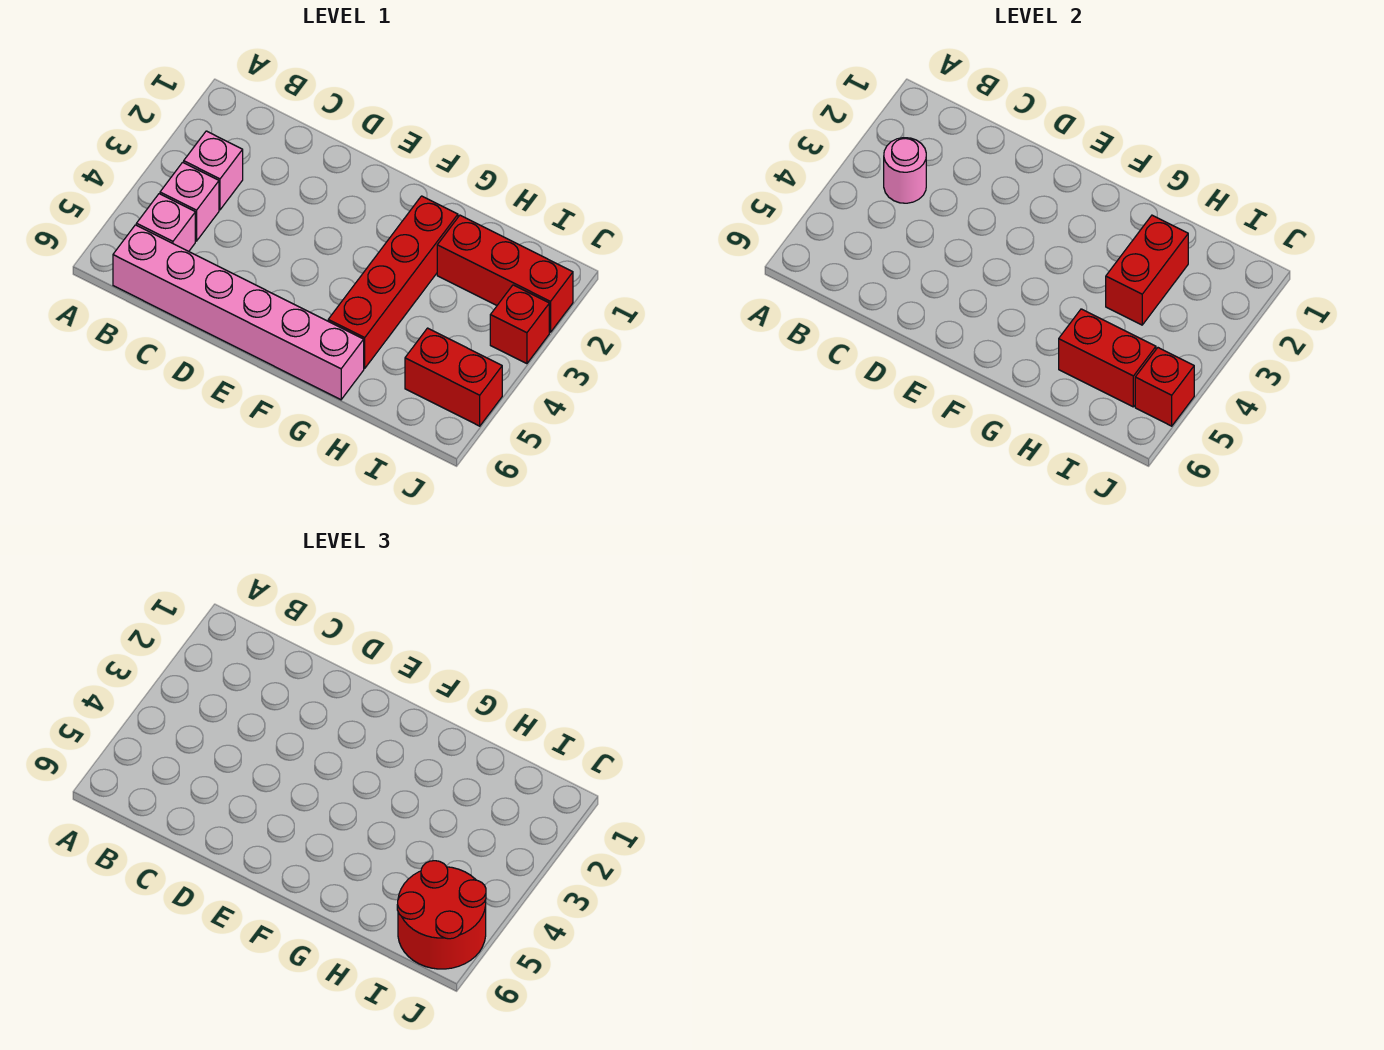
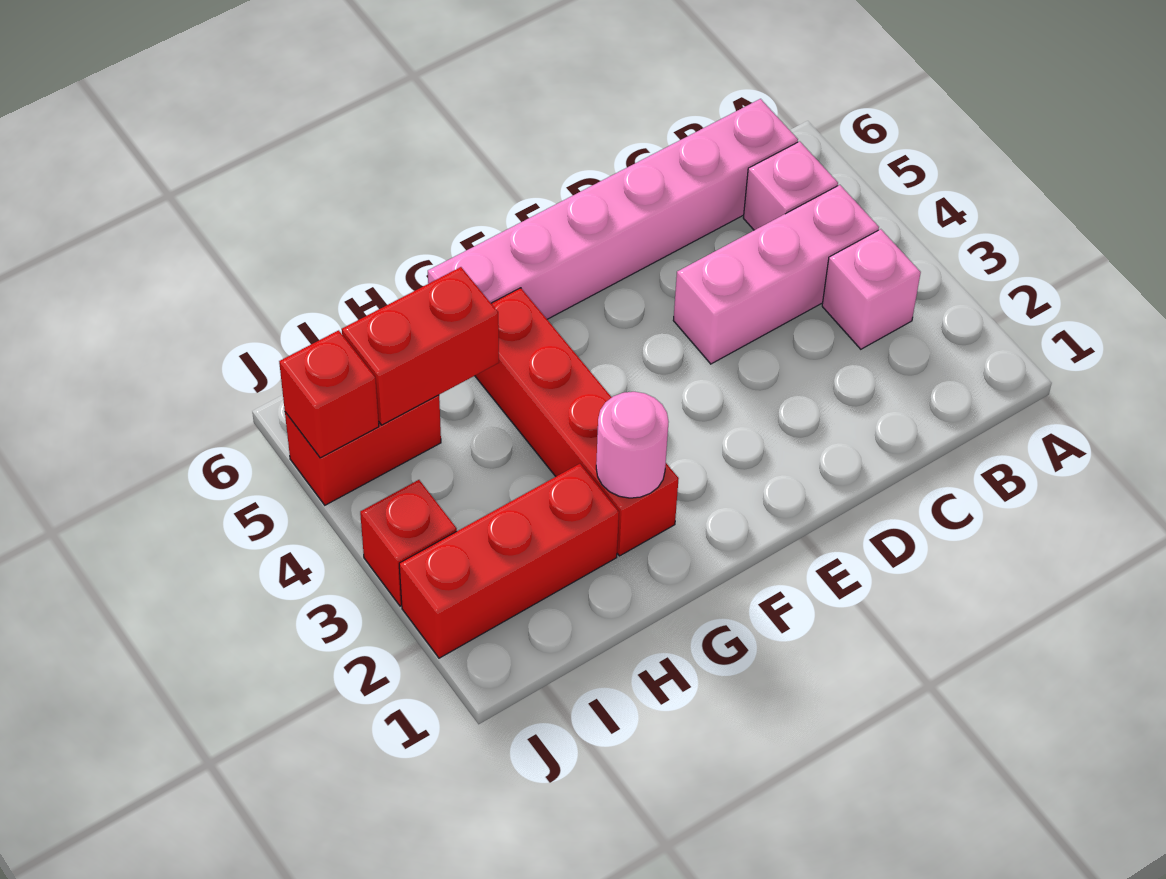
pink round brick B3 level 2 -> pink round brick G2 level 2
pink brick B4 level 1 -> pink brick B4:D4 level 1
red brick H2:H3 level 2 -> none
red round brick I5:J6 level 3 -> none

